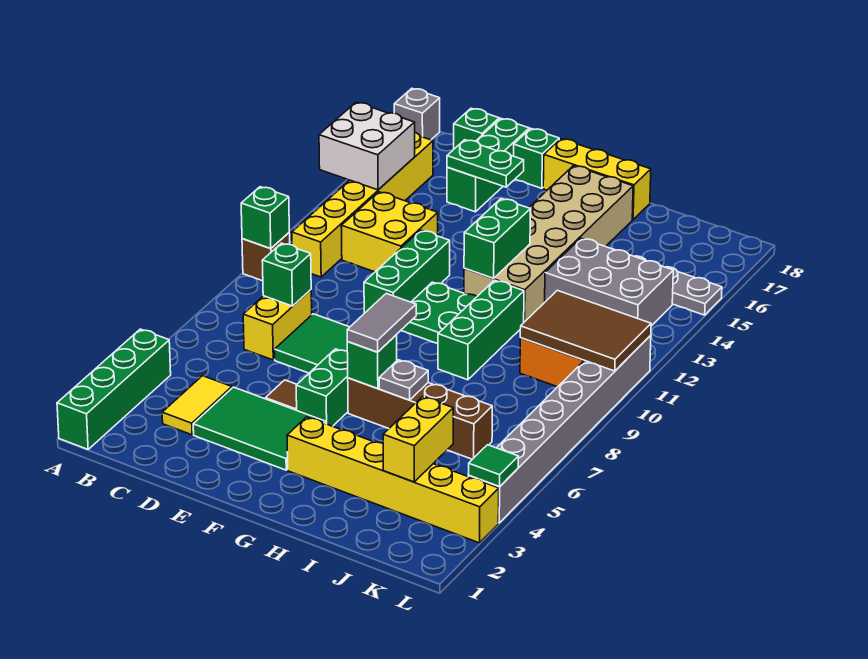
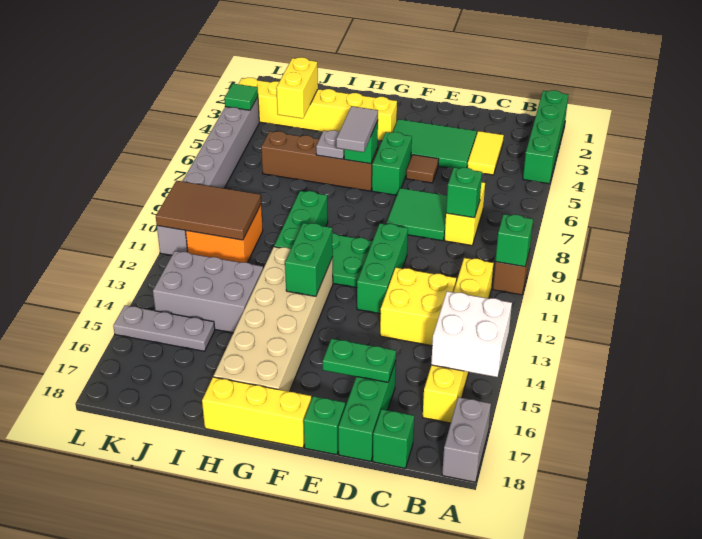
grey brick A18 level 1 -> grey brick A17:A18 level 1

